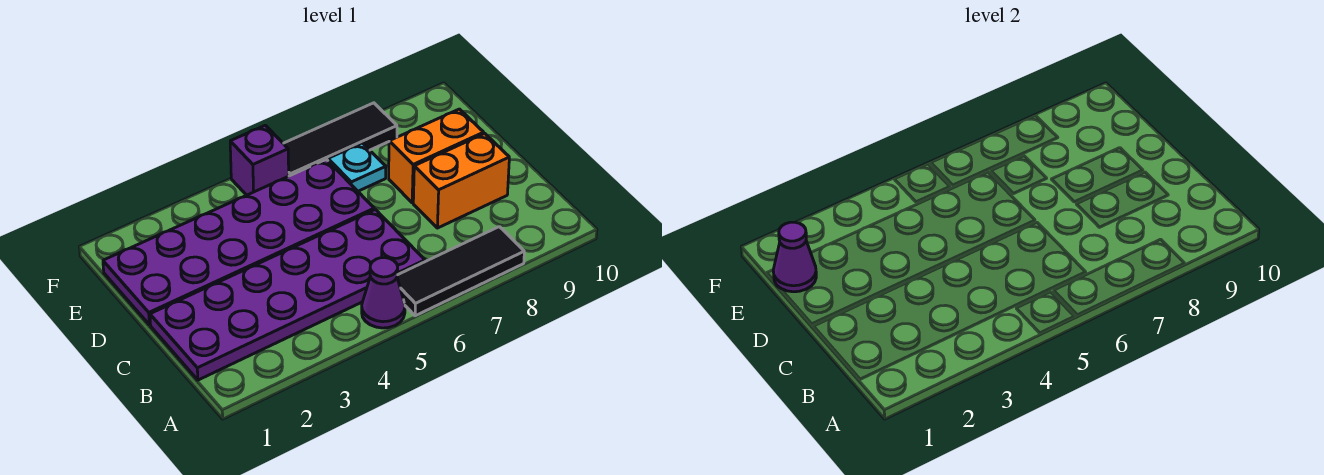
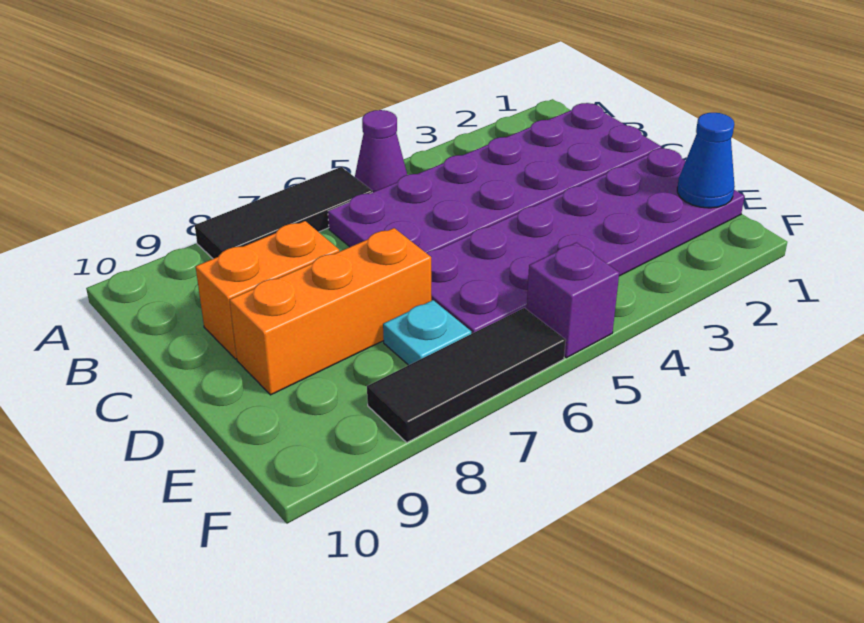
orange brick D8:D9 level 1 -> orange brick D7:D9 level 1
purple cone E1 level 2 -> blue cone E1 level 2

